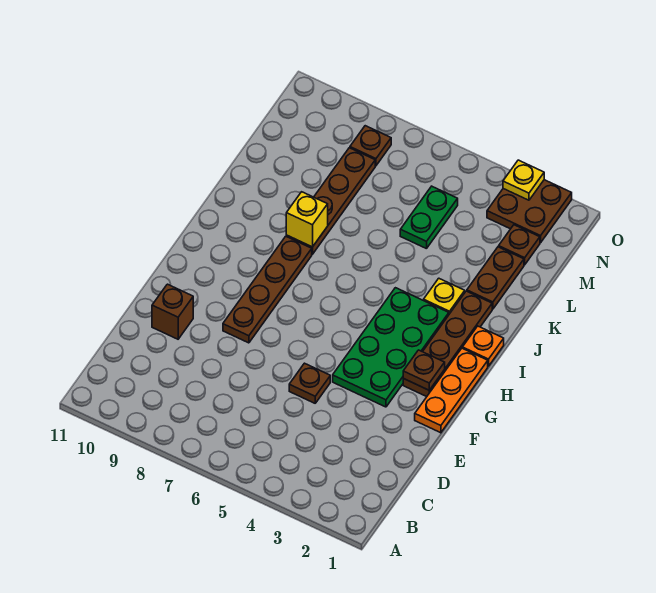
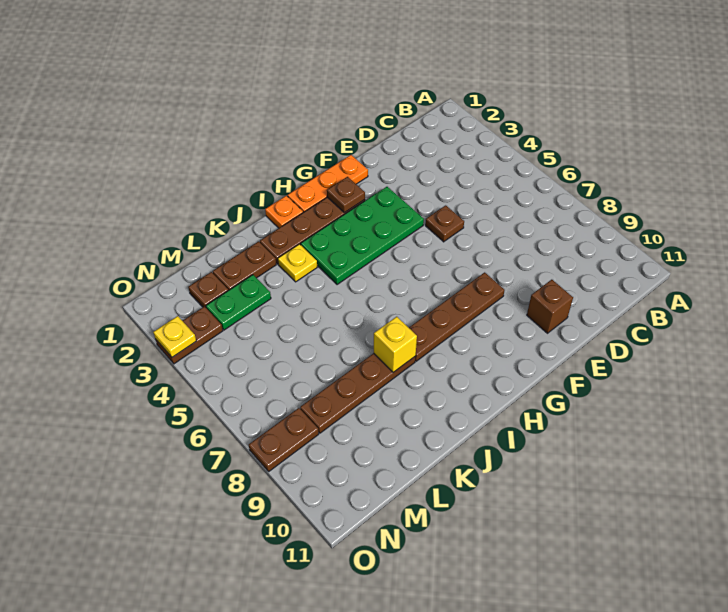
green plate L5:M5 level 1 -> green plate L3:M3 level 1
brown plate N2:O3 level 1 -> brown plate N3:O3 level 1
brown plate N8 level 1 -> brown plate N8:O8 level 1

